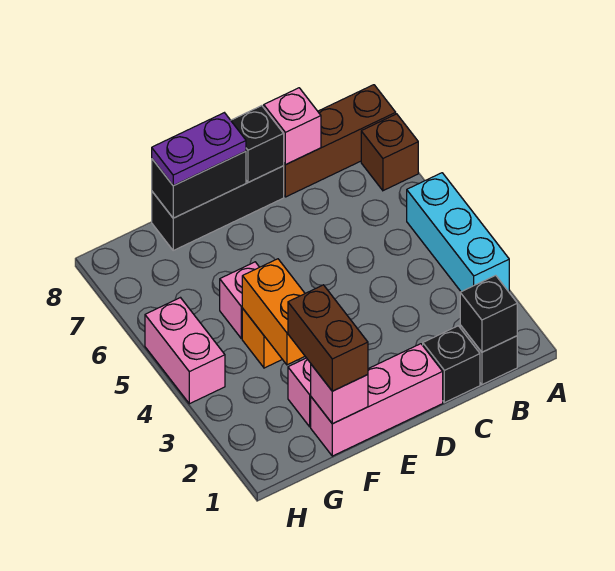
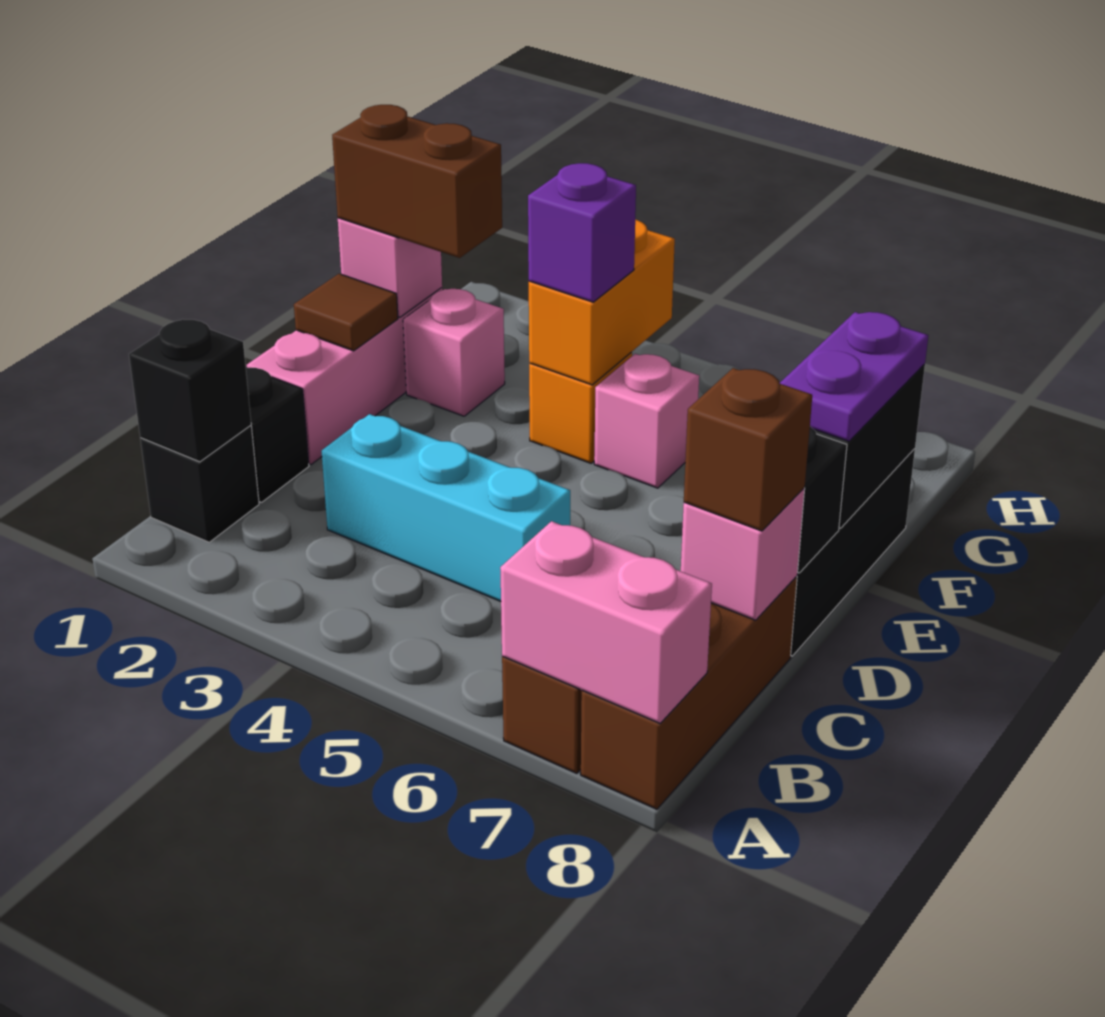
cyan brick A3:A5 level 1 -> cyan brick C3:C5 level 1
none -> brown brick C8 level 3
none -> brown tile E1 level 2
orange brick F3:F4 level 2 -> orange brick F4:G4 level 2
none -> purple brick F4 level 3
pink brick H4:H5 level 1 -> pink brick A7:A8 level 2

